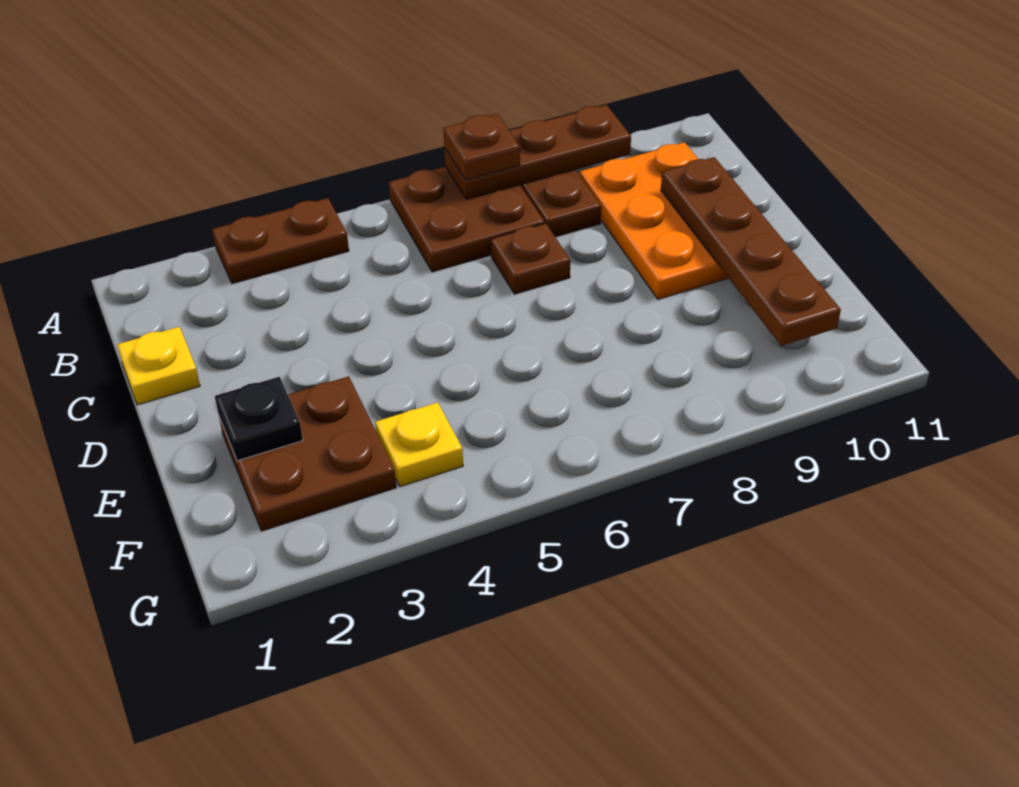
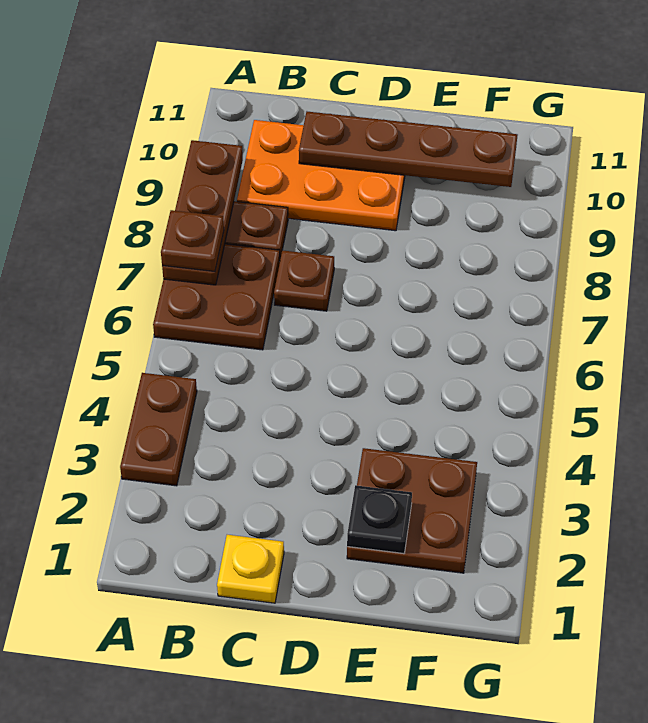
yellow plate F4 level 1 -> none

